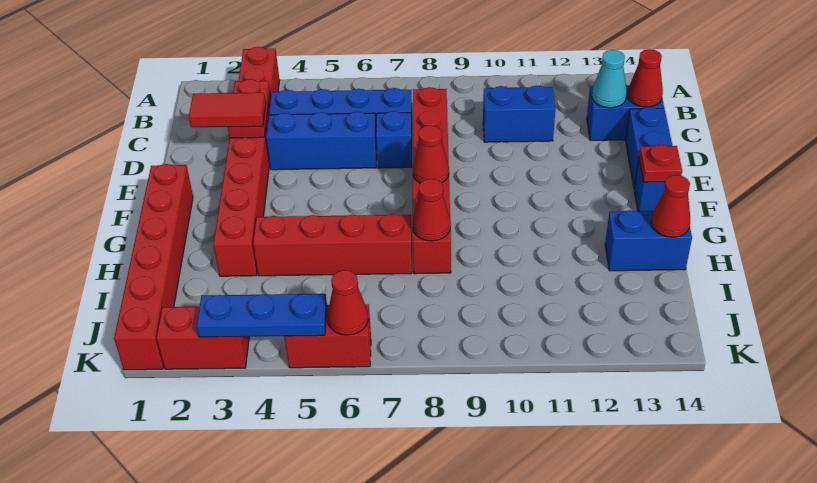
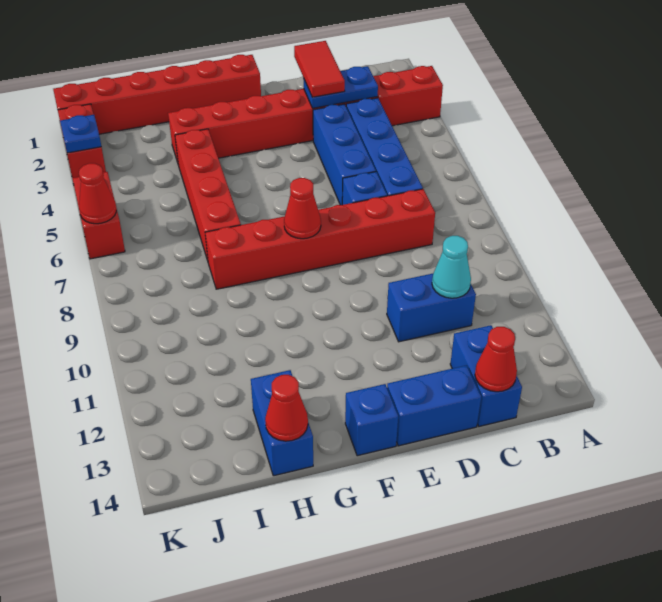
red plate C3:D3 level 2 -> blue plate C3:D3 level 2
blue brick C10:C11 level 1 -> blue brick C11:D11 level 1
cyan cone C13 level 2 -> cyan cone C11 level 2
red plate F14 level 2 -> none
red cone H8 level 2 -> none
blue plate K3:K5 level 2 -> blue plate K3 level 2

